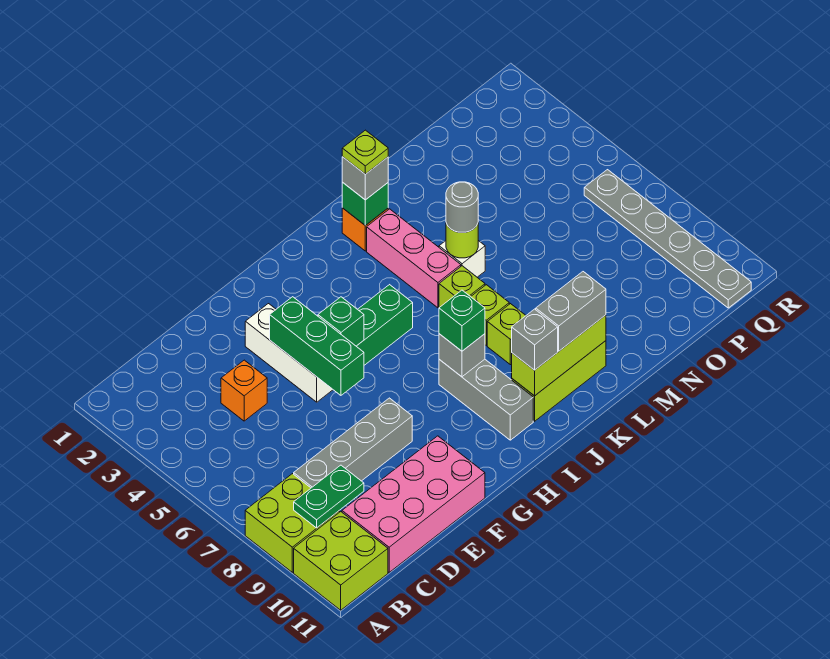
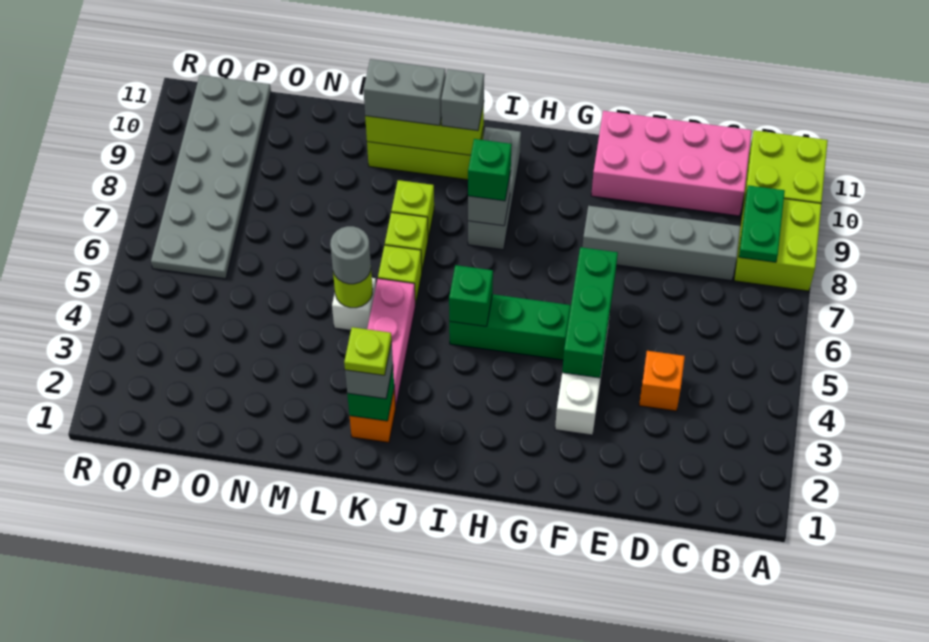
green plate B9:C9 level 2 -> green plate B8:B9 level 2
green brick G5 level 2 -> green brick I5 level 2
grey plate Q6:Q11 level 1 -> grey plate P6:Q11 level 1

